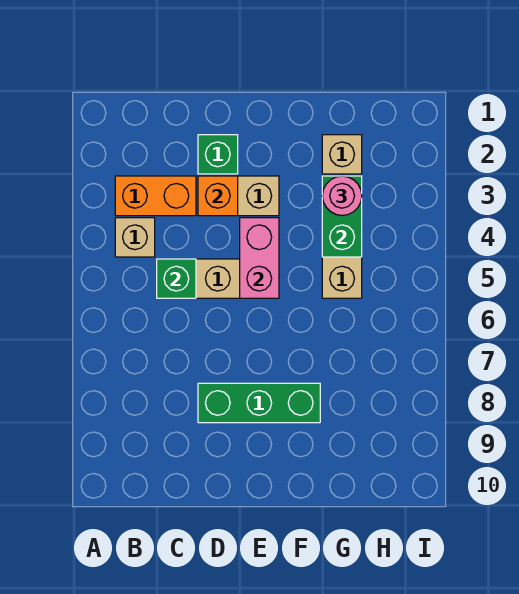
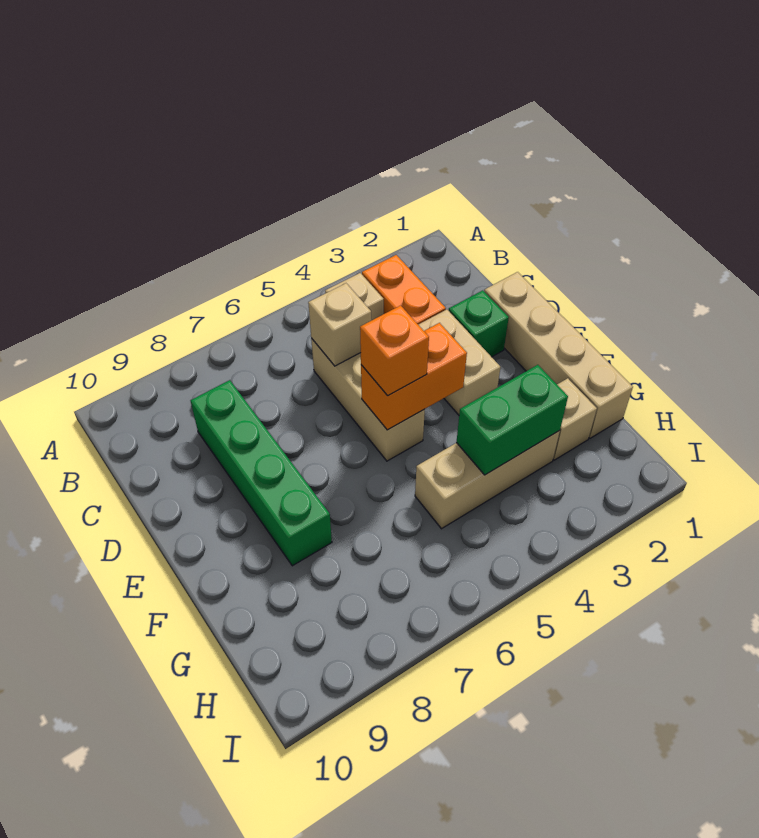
green brick C5 level 2 -> tan brick C5 level 2
none -> tan brick D1:G1 level 1
orange brick D3 level 2 -> orange brick E5 level 3
green brick D8:F8 level 1 -> green brick C8:F8 level 1
pink brick E4:E5 level 2 -> orange brick E4:E5 level 2
pink round brick G3 level 3 -> none

